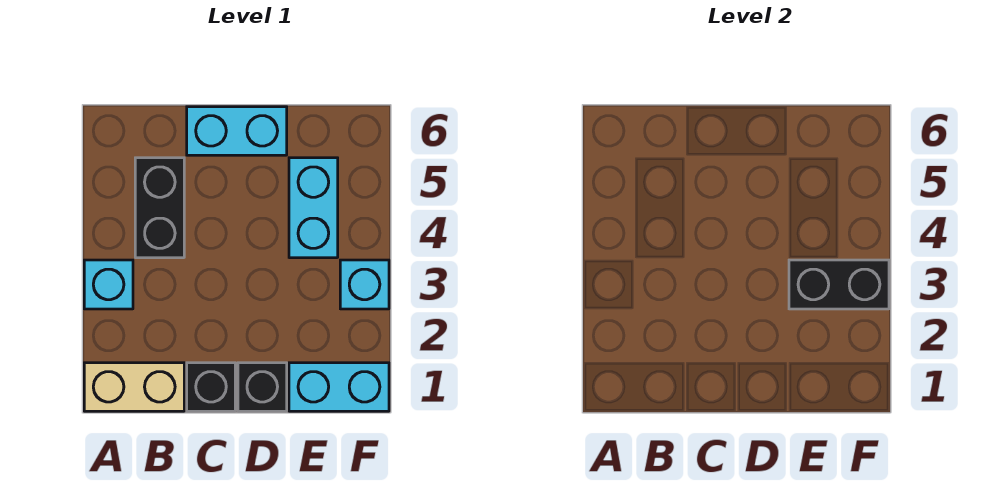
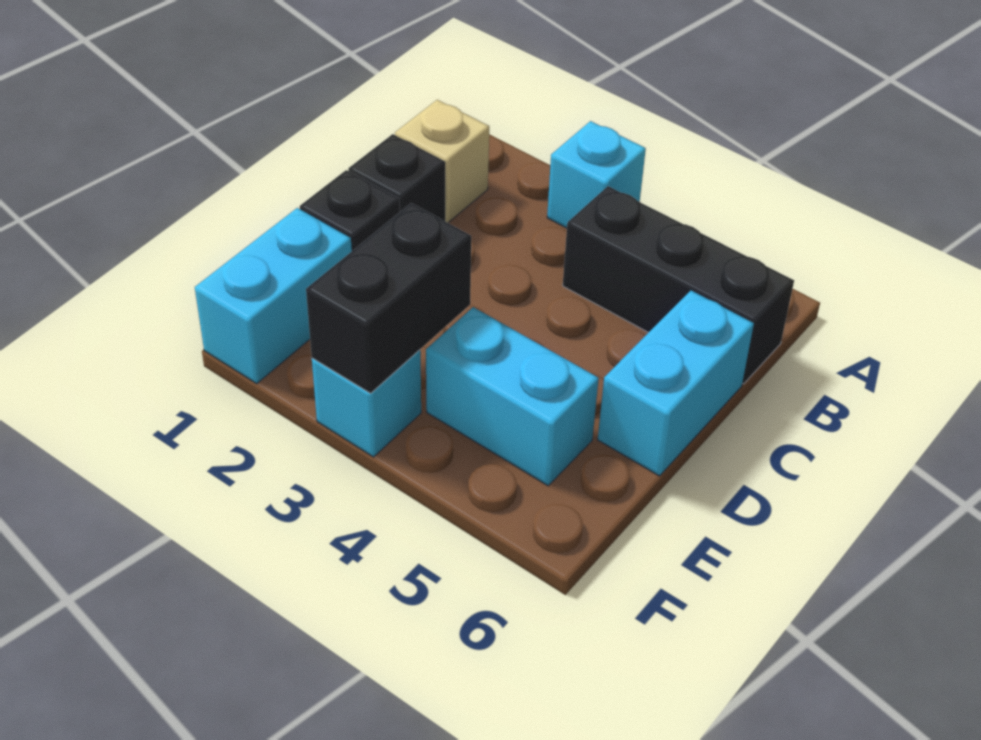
tan brick A1:B1 level 1 -> tan brick B1 level 1
black brick B4:B5 level 1 -> black brick B4:B6 level 1

